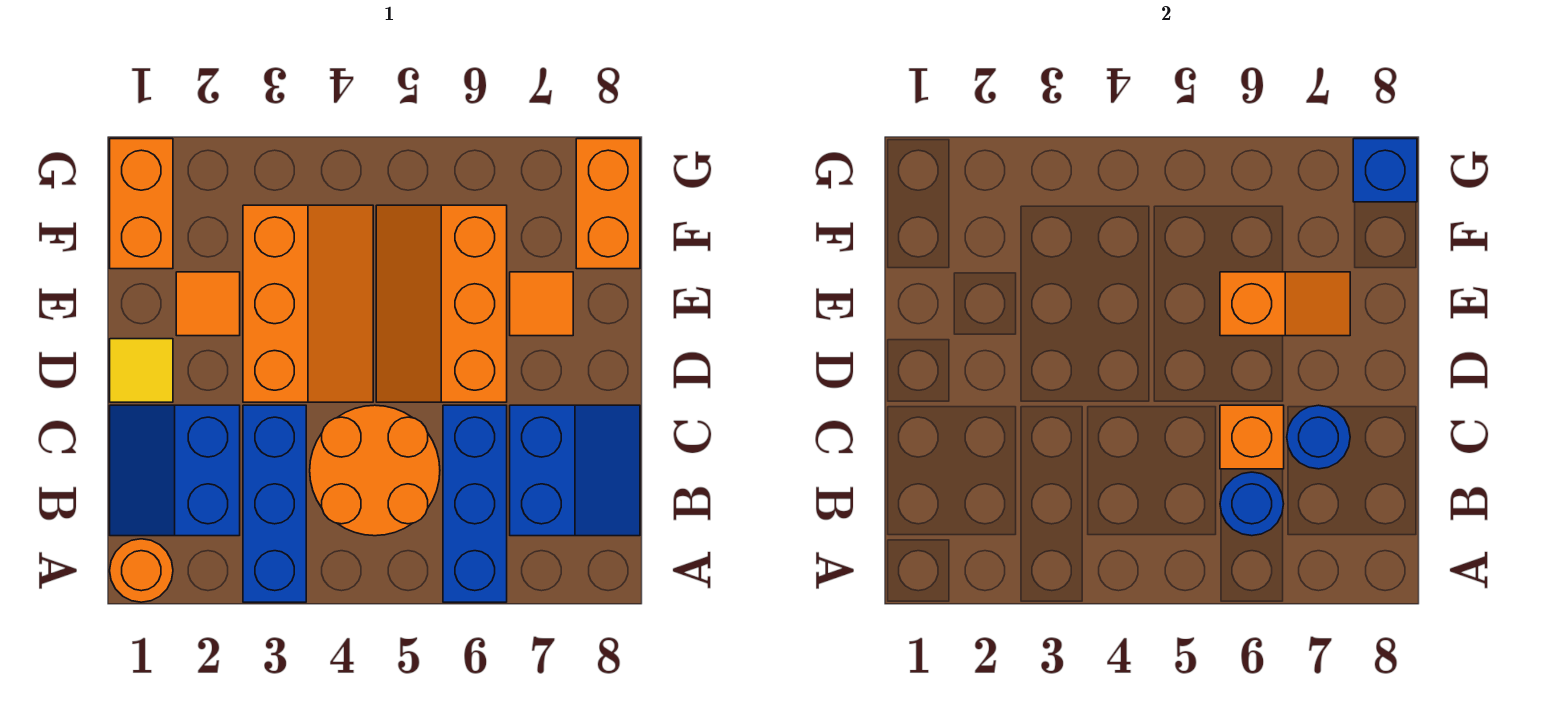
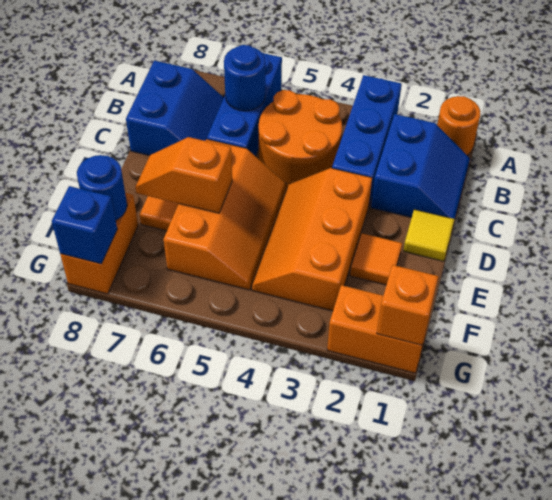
blue slope B7:C8 level 1 top 7 -> blue slope B7:C8 level 1 top 8
orange brick C6 level 2 -> orange brick G1 level 2
blue round brick C7 level 2 -> blue round brick F8 level 2
orange brick F1:G1 level 1 -> orange brick G1:G2 level 1

